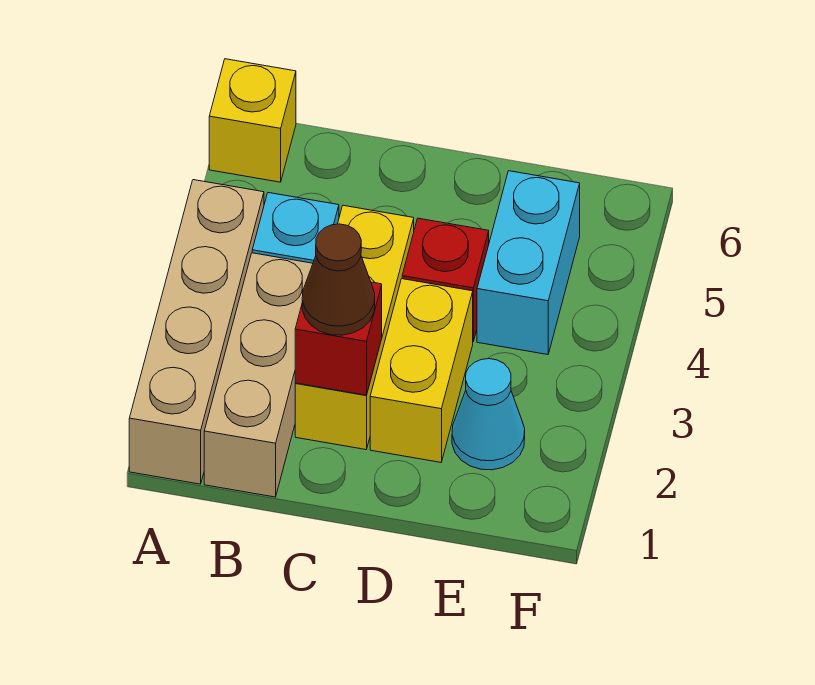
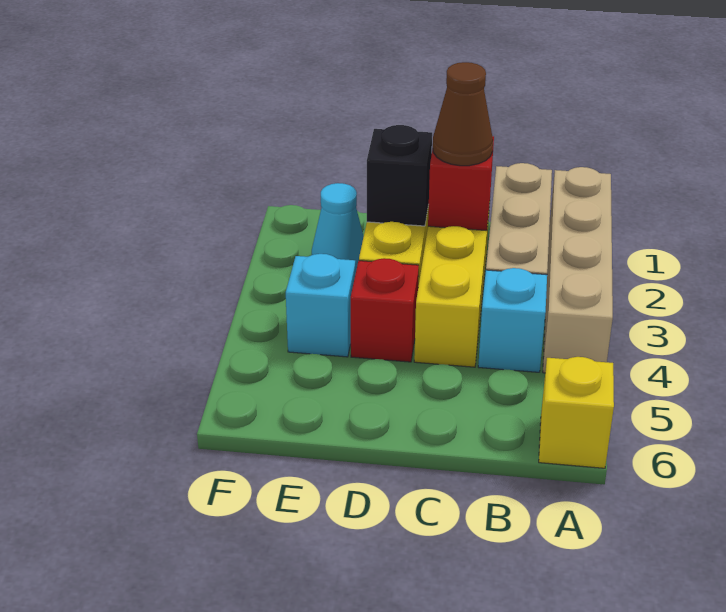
none -> black brick D2 level 2
cyan brick E4:E5 level 1 -> cyan brick E4 level 1

